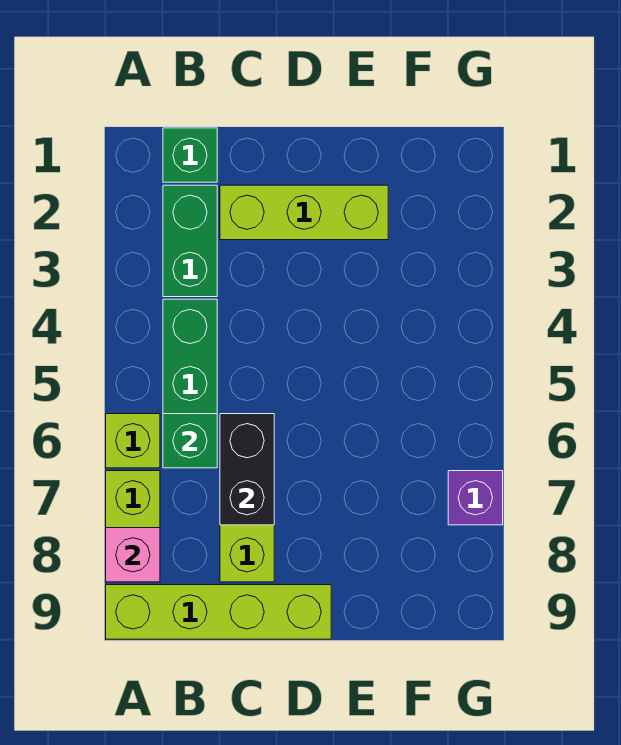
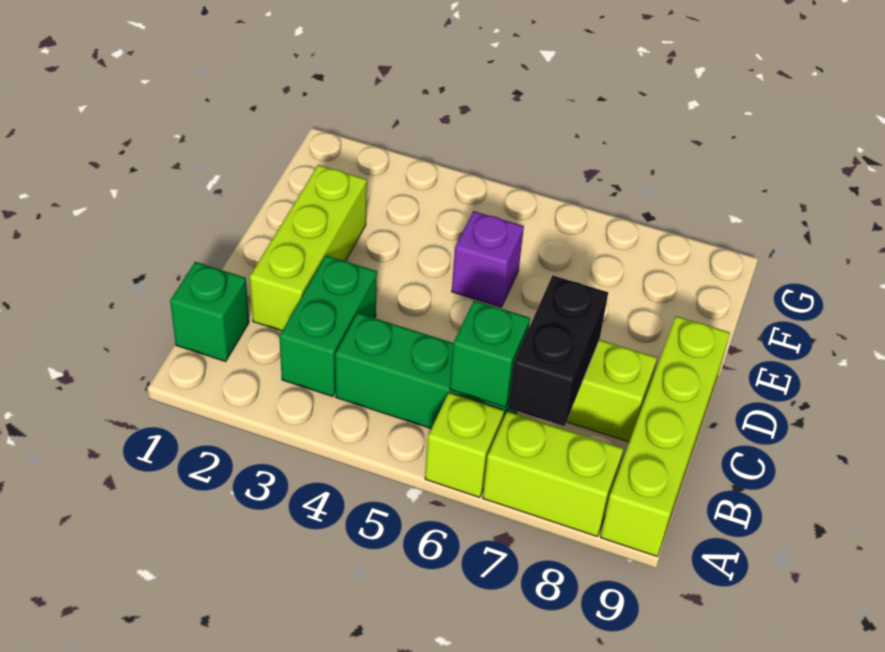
pink brick A8 level 2 -> none
green brick B2:B3 level 1 -> green brick B3:C3 level 1
black brick C6:C7 level 2 -> black brick B7:C7 level 2
purple brick G7 level 1 -> purple brick E5 level 1

